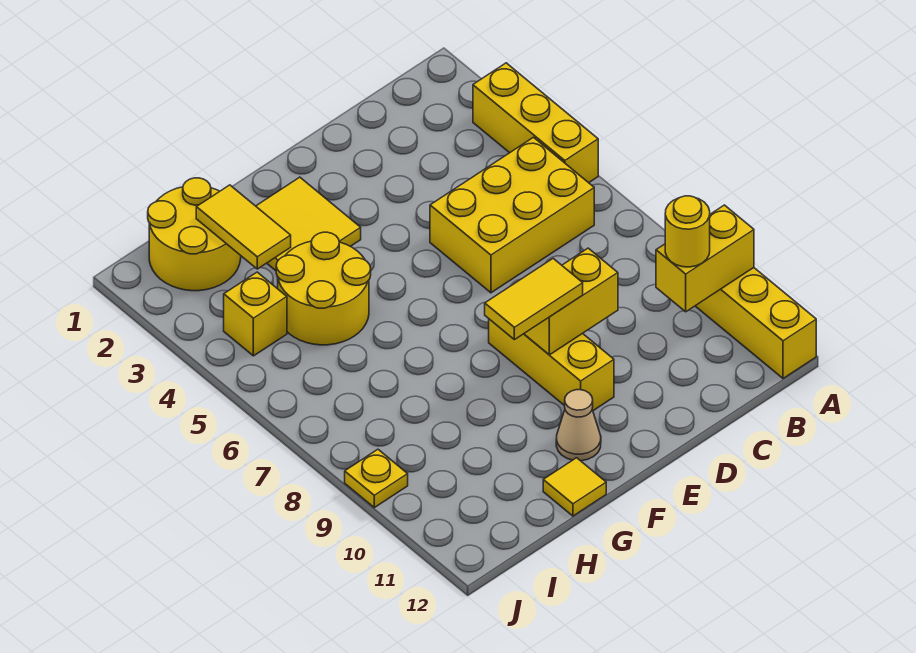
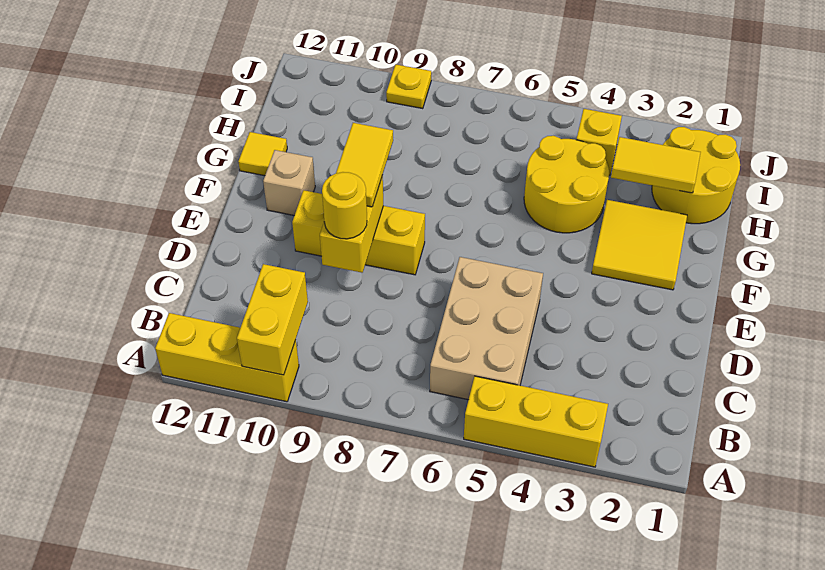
yellow brick B5:D6 level 1 -> tan brick B5:D6 level 1
yellow round brick B10 level 3 -> yellow round brick D9 level 3
tan cone F11 level 1 -> tan brick F11 level 1

